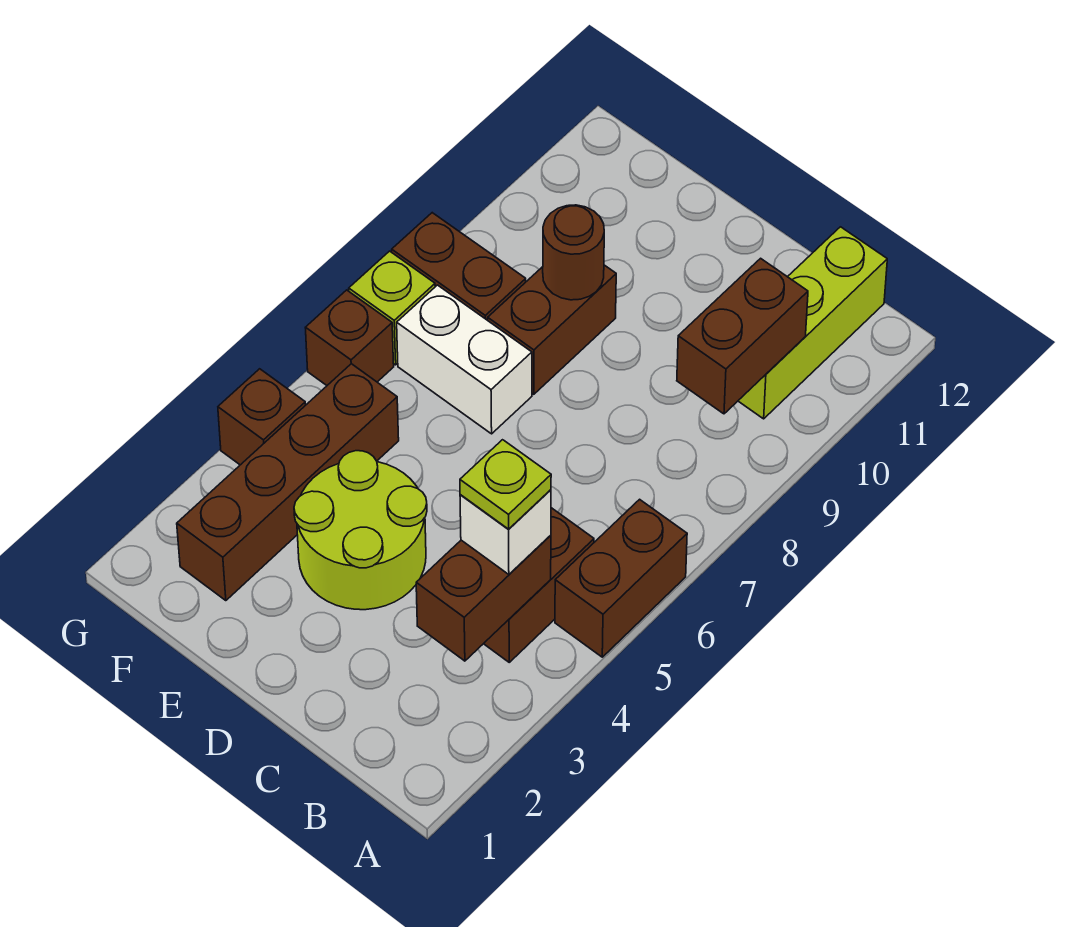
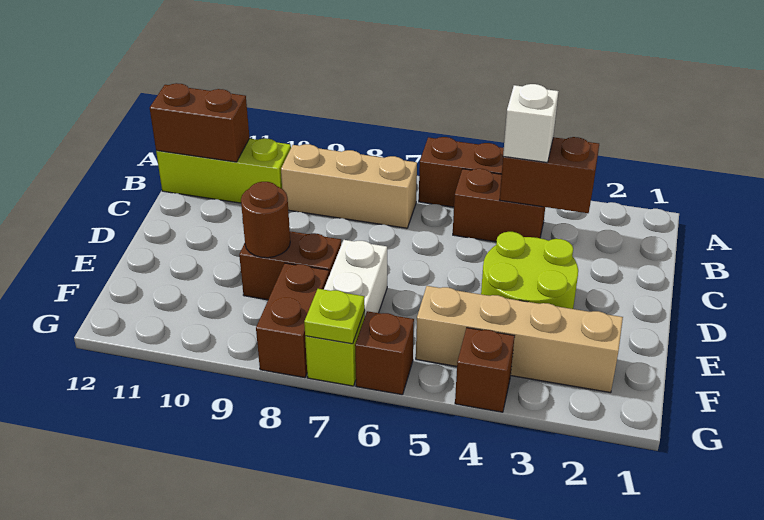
lime plate B4 level 4 -> lime plate G7 level 2
none -> tan brick B7:B9 level 1
brown brick B9:B10 level 2 -> brown brick B11:B12 level 2
brown brick F2:F5 level 1 -> tan brick F2:F5 level 1

